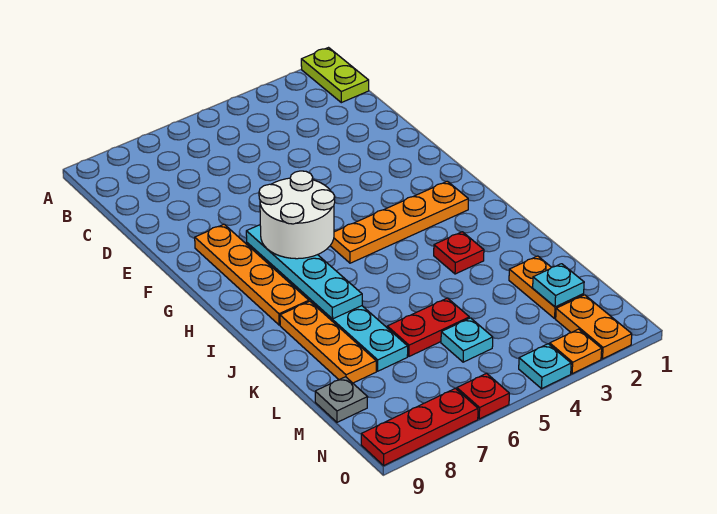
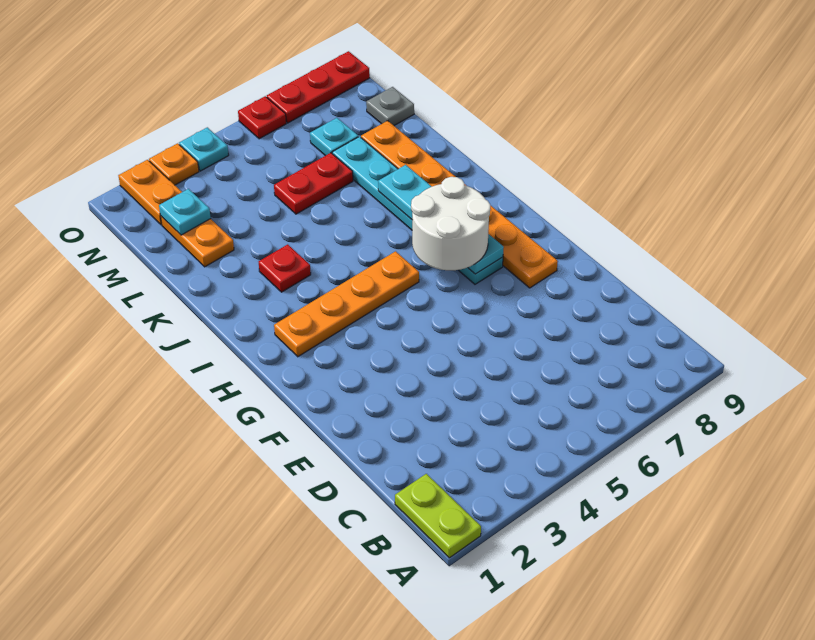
cyan plate M5 level 1 -> cyan plate M7 level 1

